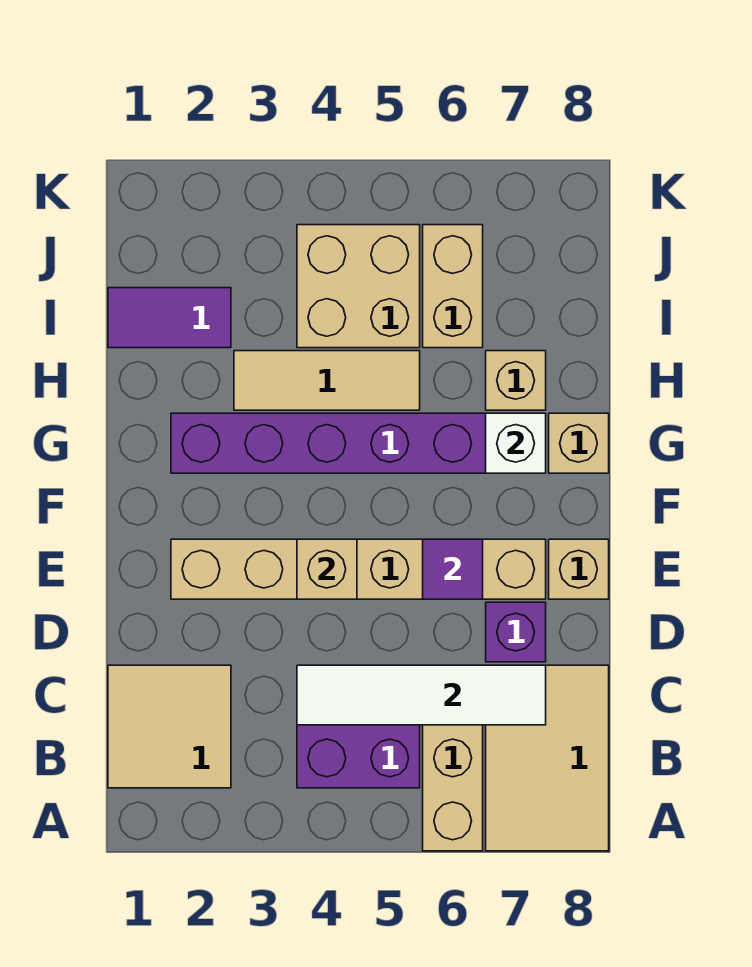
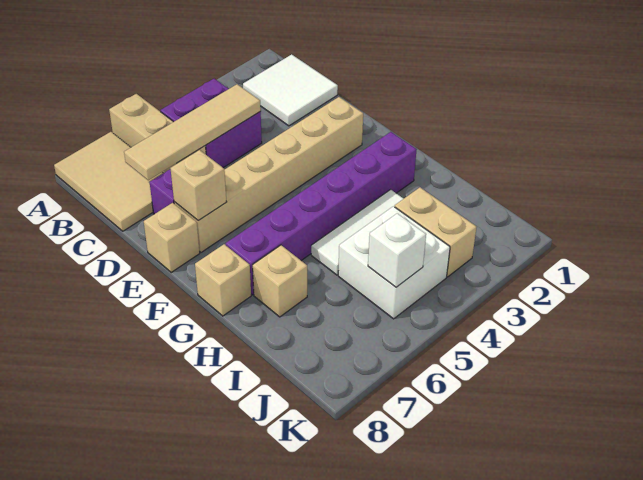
tan tile B1:C2 level 1 -> white tile B1:C2 level 1
white tile C4:C7 level 2 -> tan tile C4:C7 level 2
tan brick E4 level 2 -> tan brick E7 level 2
purple tile E6 level 2 -> none
white brick G7 level 2 -> white brick J5 level 2
tan tile H3:H5 level 1 -> white tile H3:H5 level 1
purple tile I1:I2 level 1 -> none
tan brick I4:J5 level 1 -> white brick I4:J5 level 1
tan brick I6:J6 level 1 -> tan brick I3:J3 level 1

